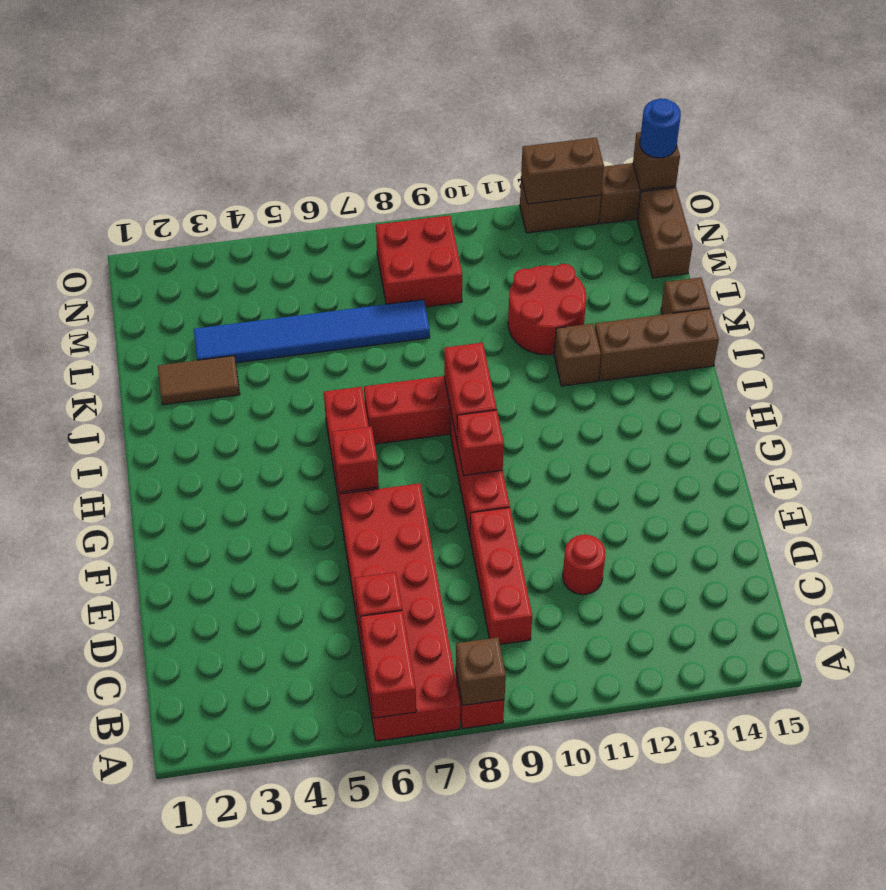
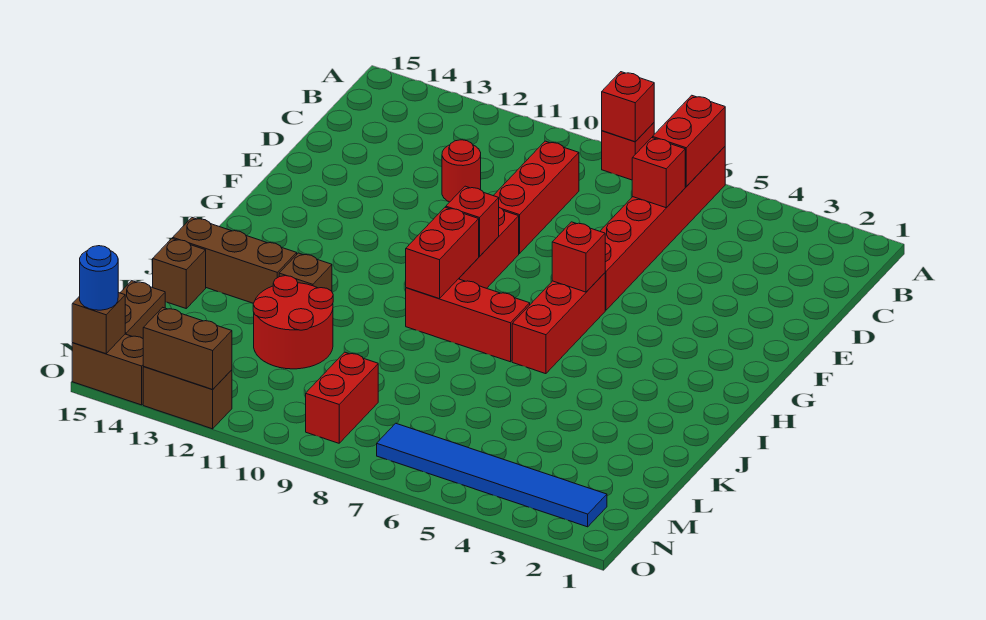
red brick A6:F7 level 1 -> red brick A6:F6 level 1
brown brick A8 level 2 -> red brick A8 level 2
brown tile K2:K3 level 1 -> none
blue tile L3:L8 level 1 -> blue tile N2:N7 level 1
red brick M8:N9 level 1 -> red brick M9:N9 level 1

